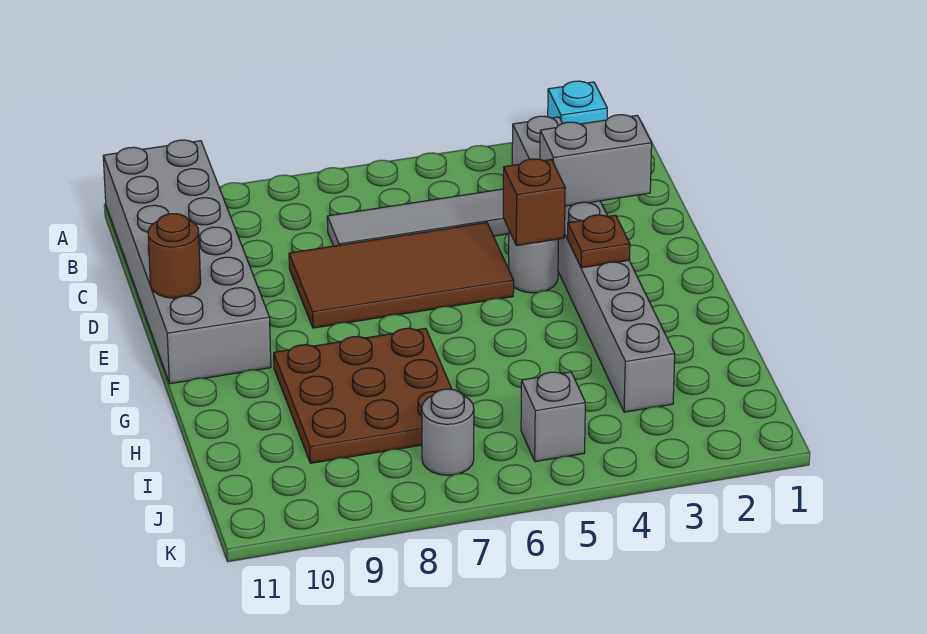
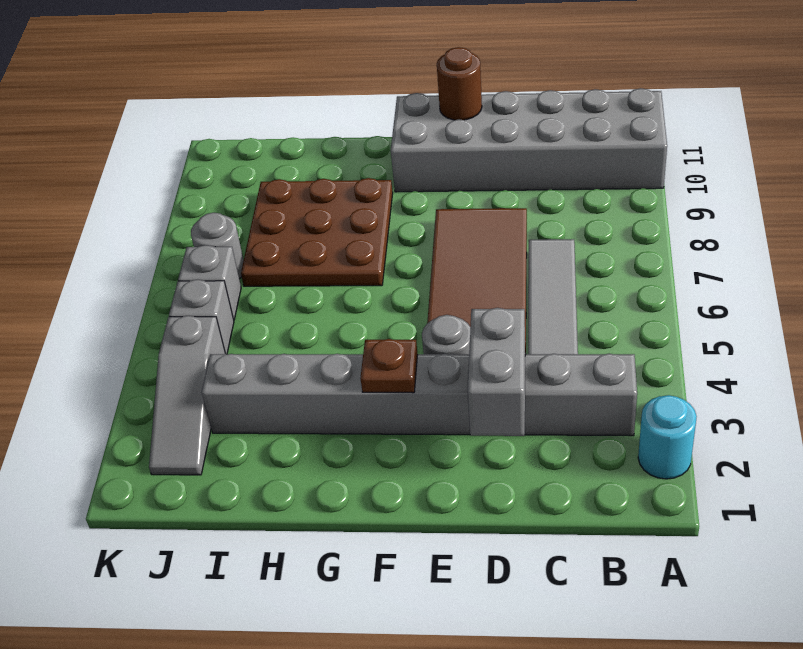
cyan brick A2 level 1 -> cyan round brick A2 level 1
brown brick E4 level 2 -> none
none -> grey slope J2:J4 level 1 top 4
none -> grey brick J6 level 1

